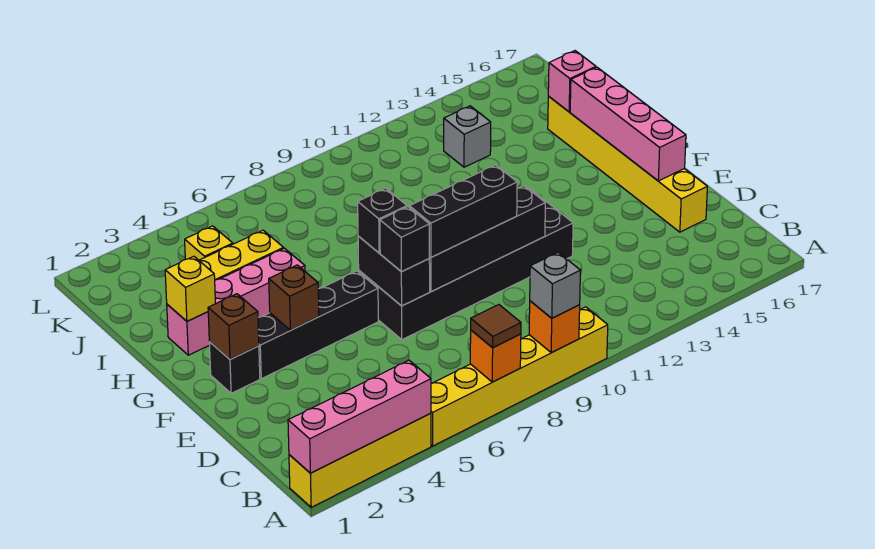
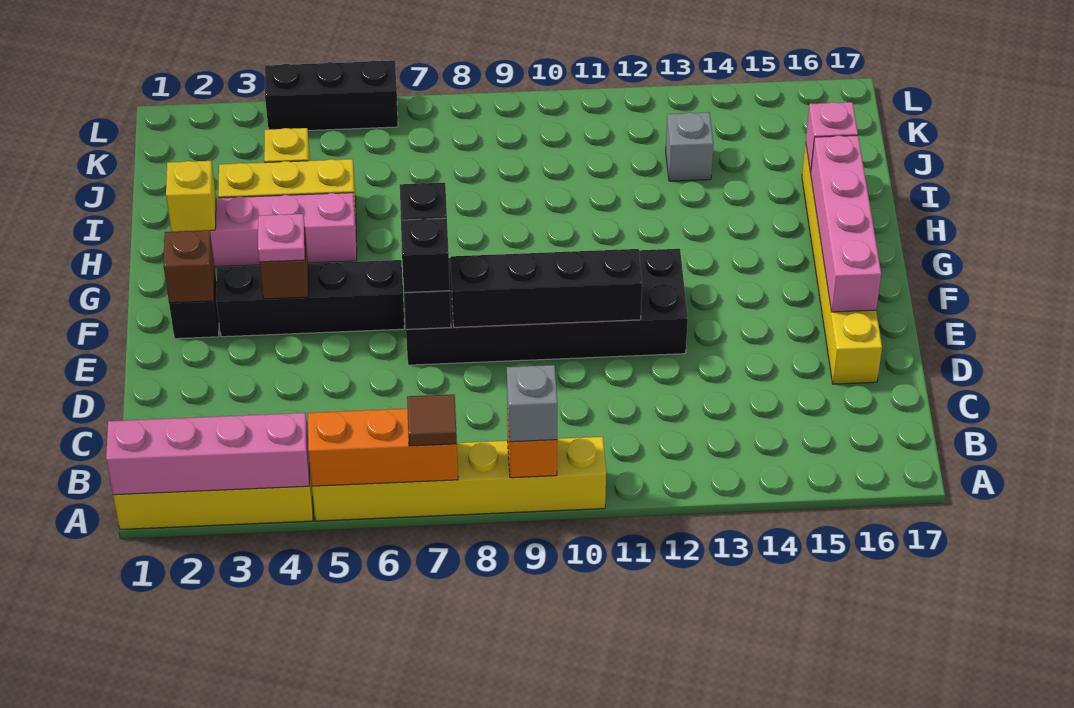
orange brick A7 level 2 -> orange brick A5:A7 level 2
black brick E8:E10 level 3 -> black brick L4:L6 level 1
none -> pink plate F4 level 3

